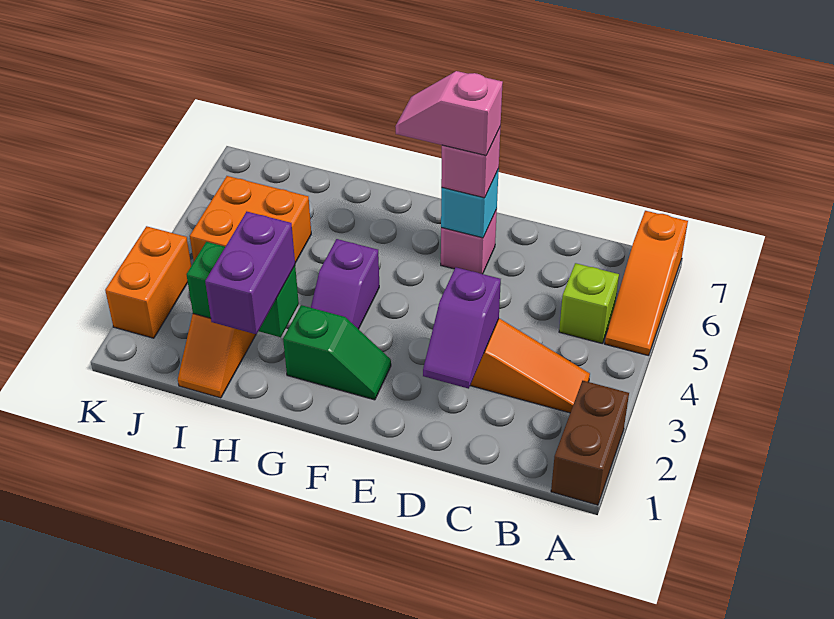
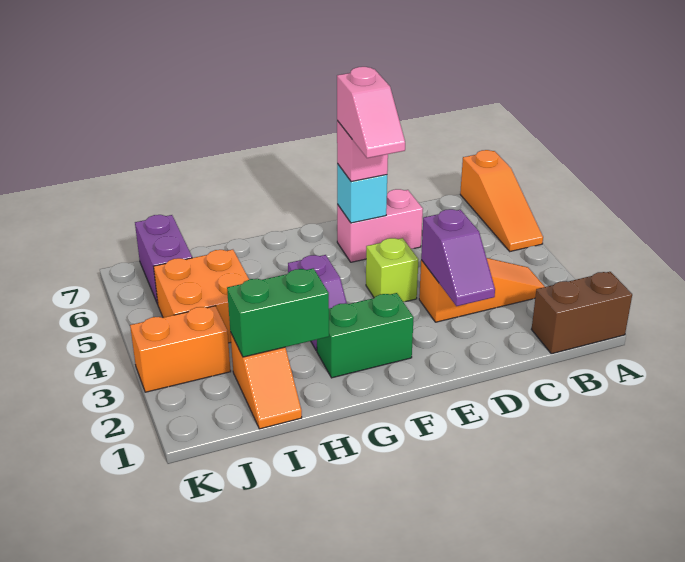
brown brick A1:A2 level 1 -> brown brick A1:B1 level 1
lime brick B5 level 1 -> lime brick E4 level 1
pink brick E6 level 1 -> pink brick D6:E6 level 1
pink slope E6:F6 level 4 top E -> pink slope E5:E6 level 4 top 6
green slope F2:G2 level 1 top G -> green brick F2:G2 level 1
purple brick H1:H2 level 3 -> purple brick J6:J7 level 1
orange brick K2:K3 level 1 -> orange brick J3:K3 level 1

